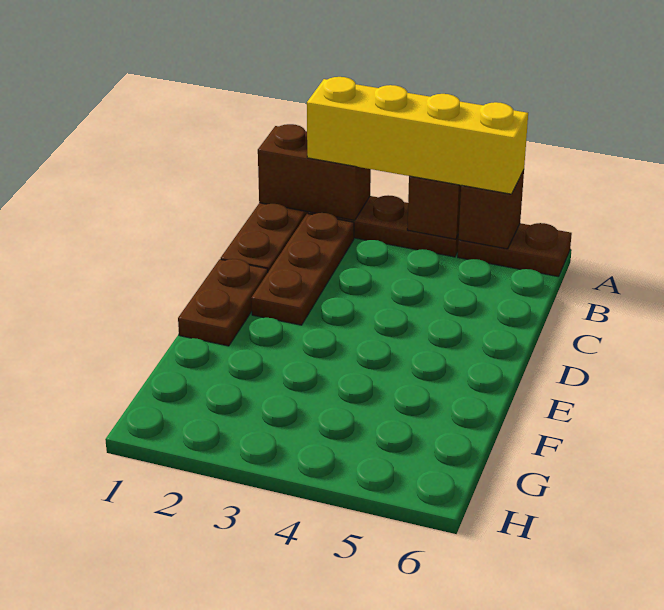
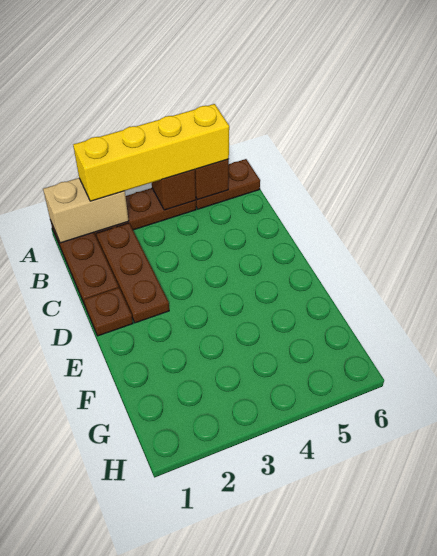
brown brick A1:A2 level 2 -> tan brick A1:A2 level 2
brown plate D1:E1 level 1 -> brown plate D1 level 1

